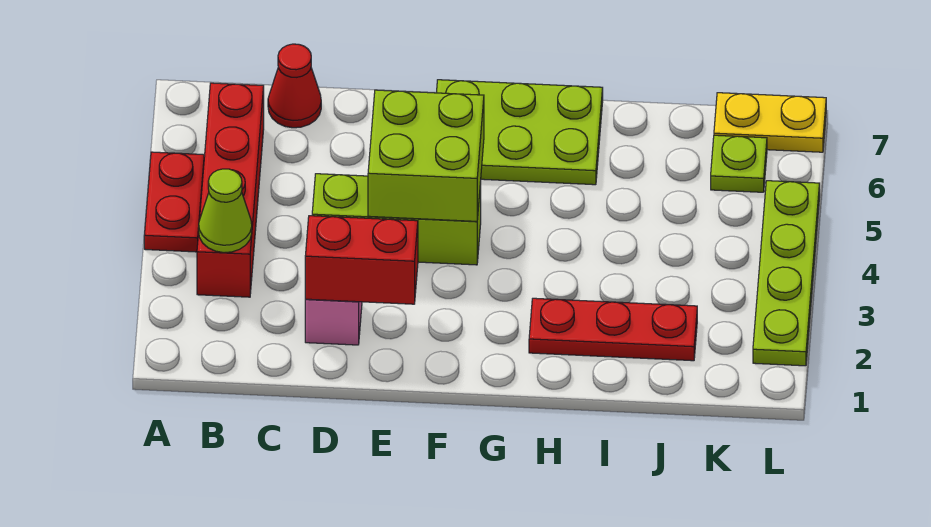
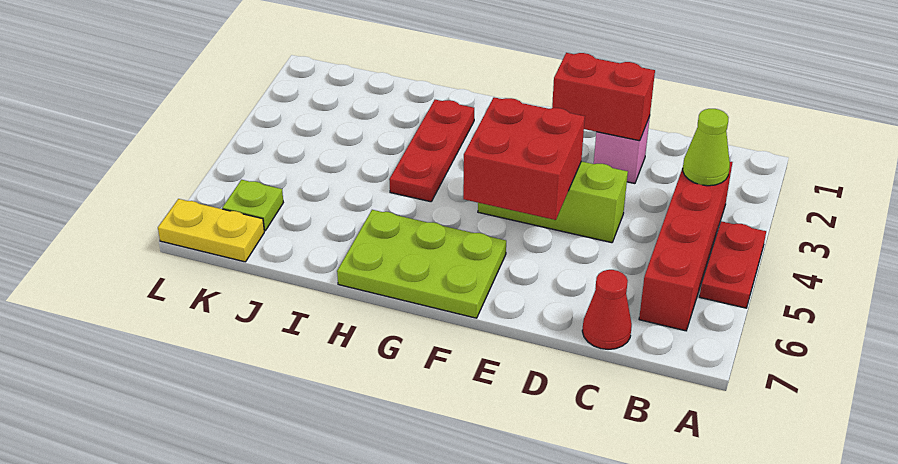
lime brick E4:F5 level 2 -> red brick E4:F5 level 2
red plate H2:J2 level 1 -> red plate H2:H4 level 1
lime plate L2:L5 level 1 -> none

